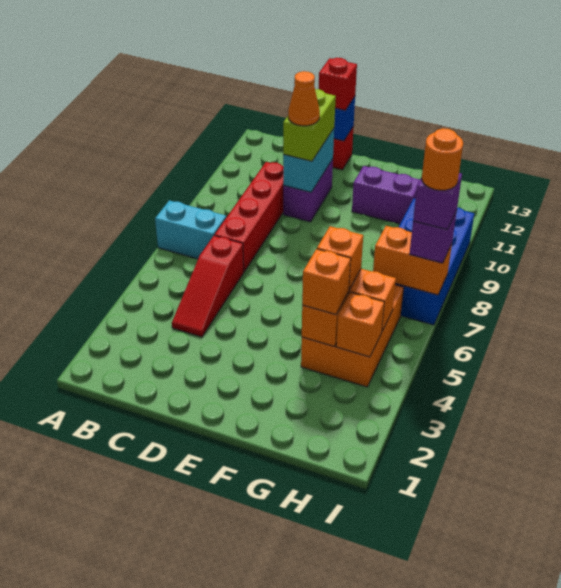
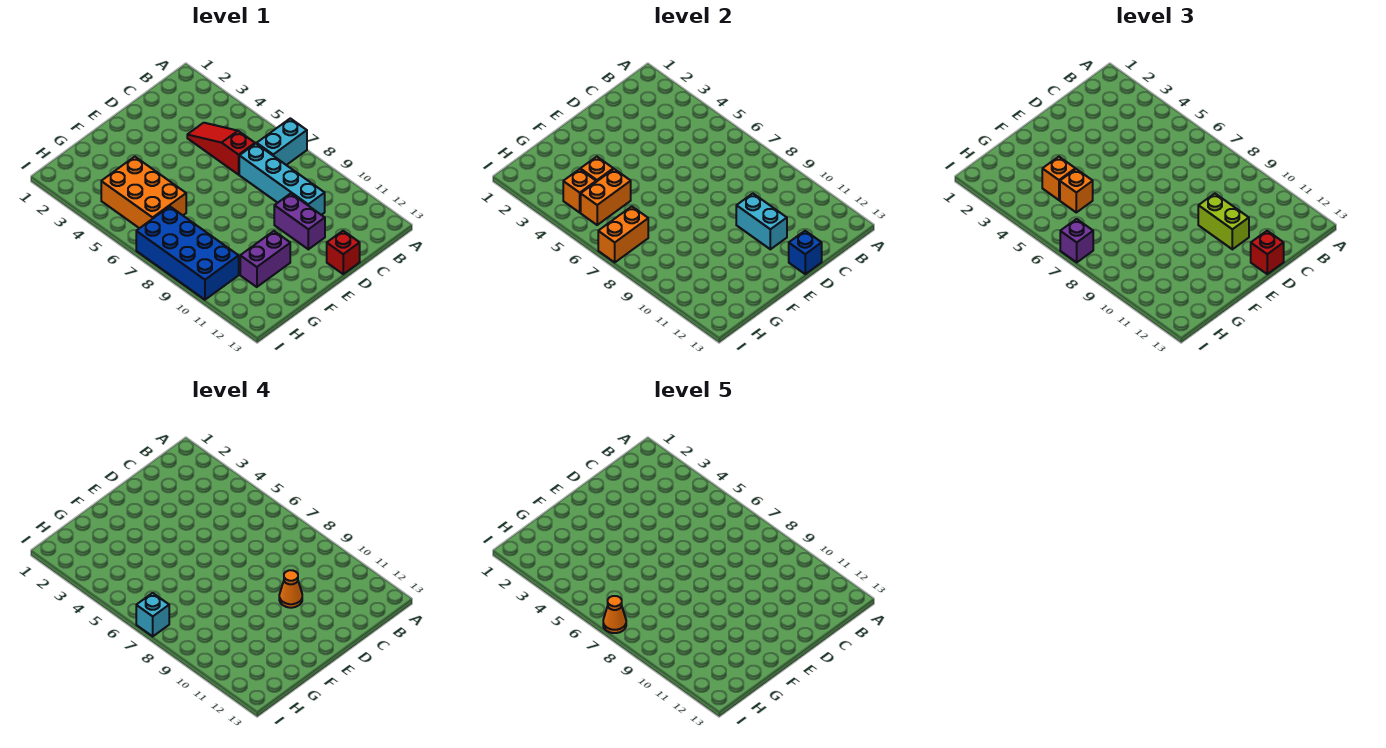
red brick C7:C10 level 1 -> cyan brick C7:C10 level 1
purple brick I7 level 4 -> cyan brick I7 level 4
orange round brick I7 level 5 -> orange cone I7 level 5

